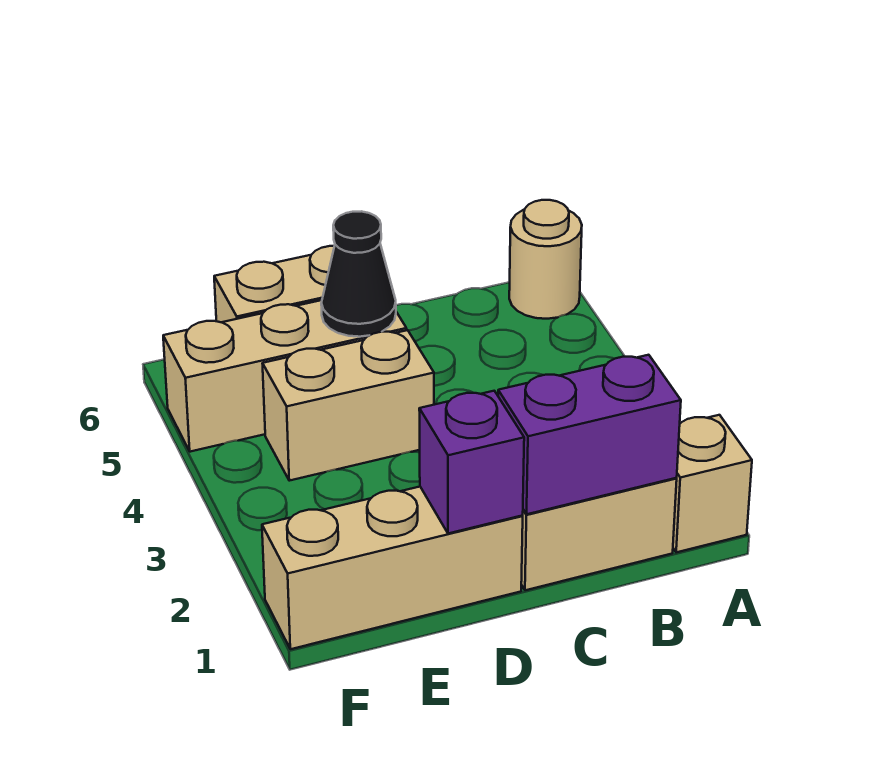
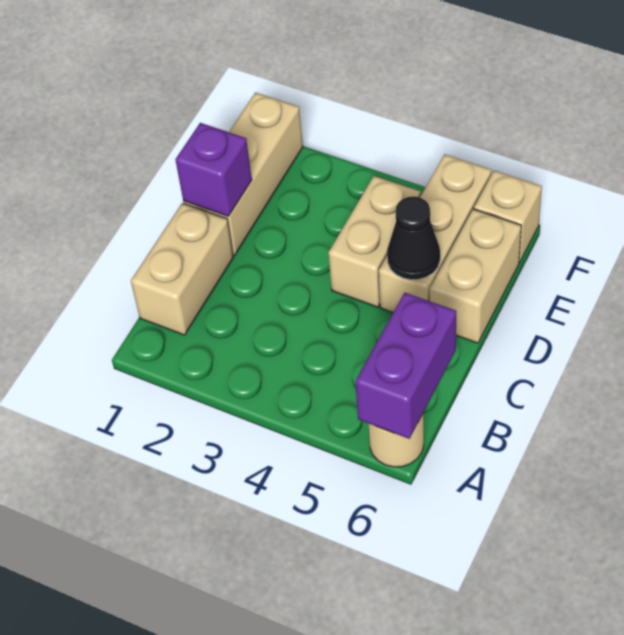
tan brick A1 level 1 -> tan brick F6 level 1
purple brick B1:C1 level 2 -> purple brick A6:B6 level 2

